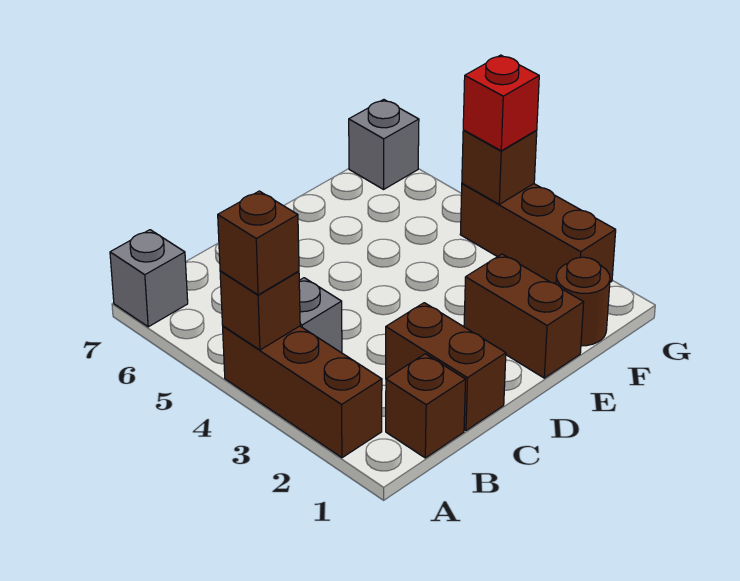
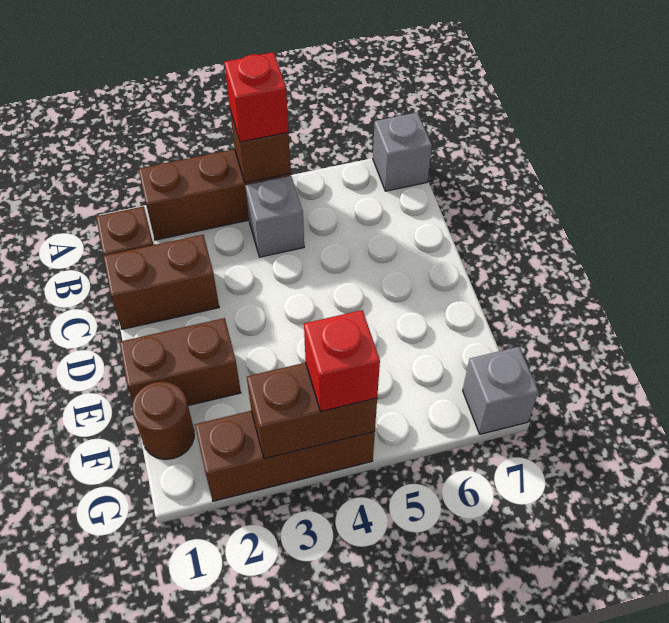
brown brick A4 level 3 -> red brick A4 level 3
brown brick G4 level 2 -> brown brick G3:G4 level 2

